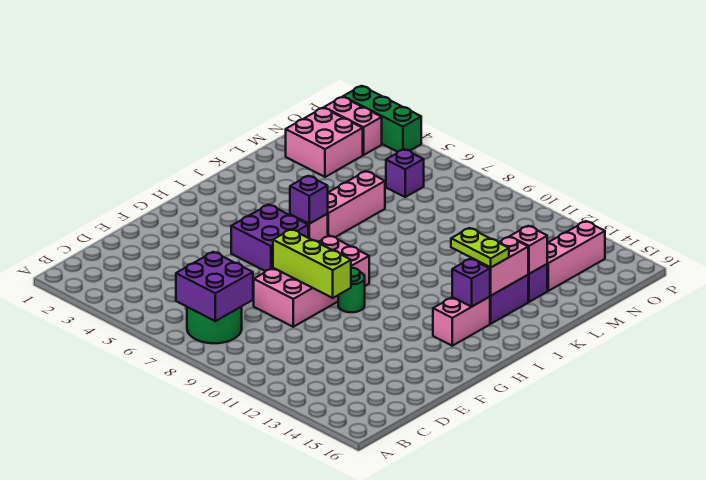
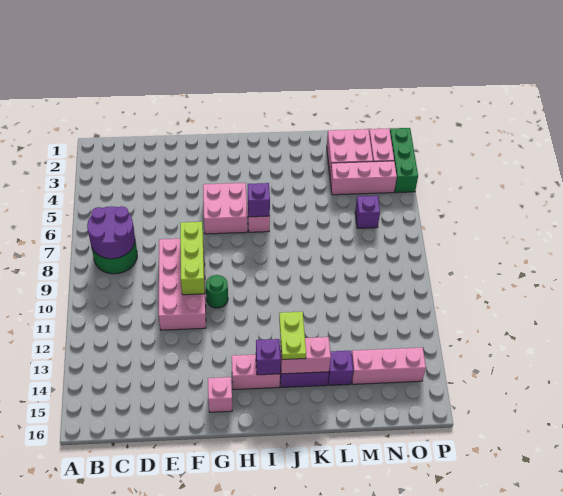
purple brick B7:C8 level 2 -> purple round brick B7:C8 level 2
pink brick E8:H9 level 1 -> pink brick E8:F11 level 1
purple brick G5:H6 level 1 -> pink brick G5:H6 level 1
pink brick J6:L6 level 1 -> pink brick M4:O4 level 1
pink brick L14 level 2 -> pink brick G15 level 1

